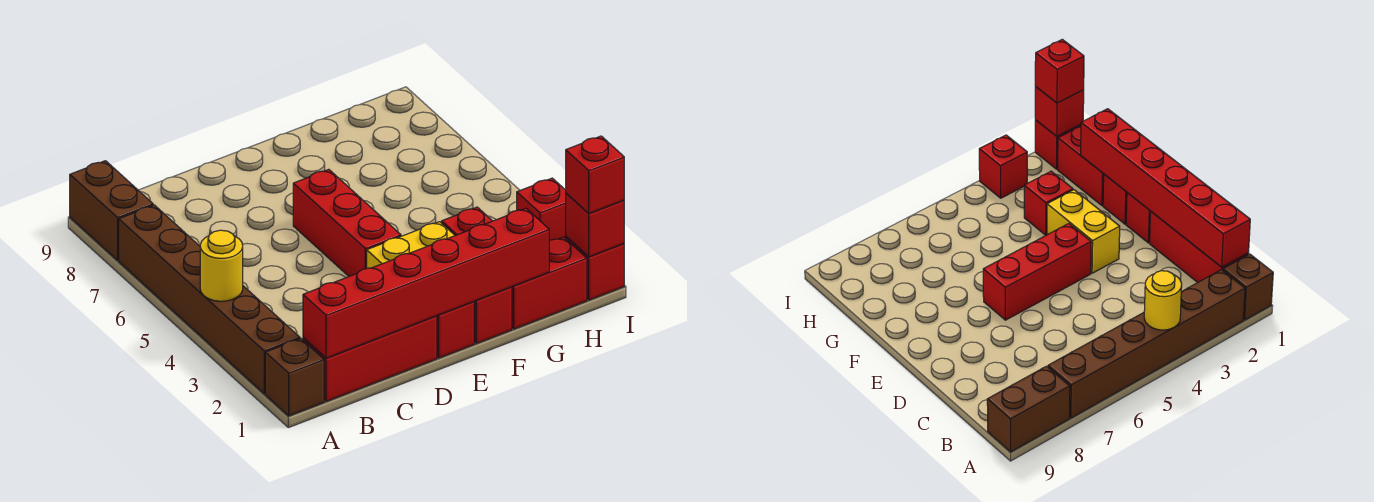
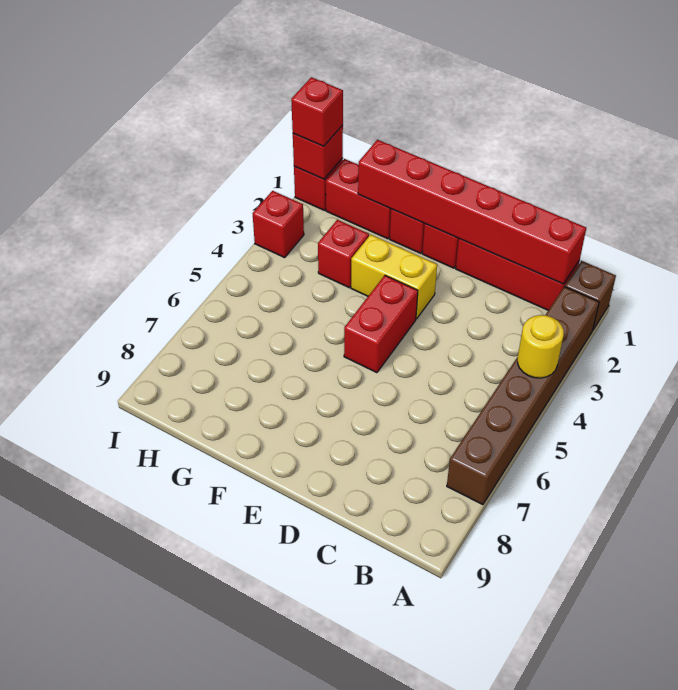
brown brick A8:A9 level 1 -> none
red brick E4:E6 level 1 -> red brick E4:E5 level 1

